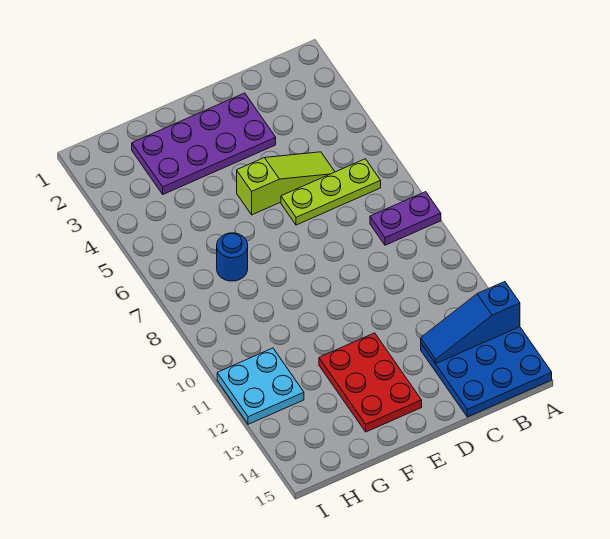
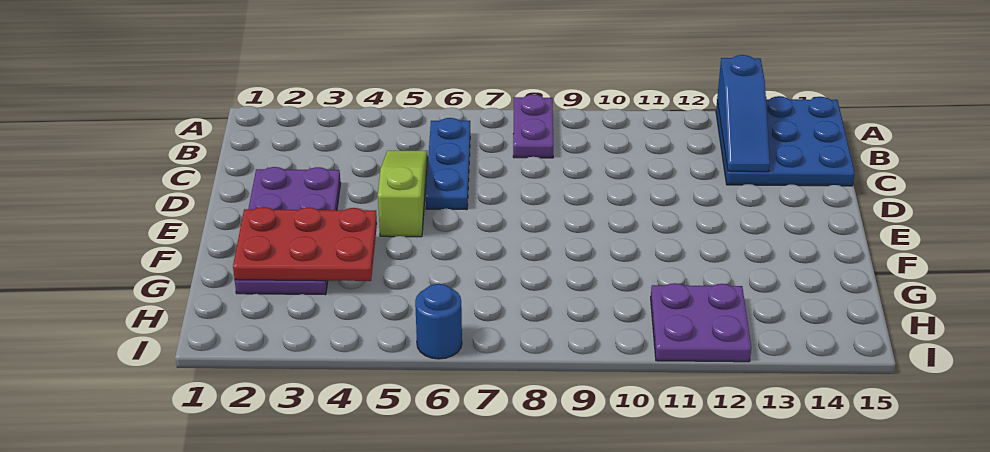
lime plate B6:D6 level 1 -> blue plate B6:D6 level 1
red plate E12:F14 level 1 -> red plate F2:G4 level 2
blue round brick G7 level 1 -> blue round brick I6 level 1
cyan plate H11:I12 level 1 -> purple plate H11:I12 level 1

